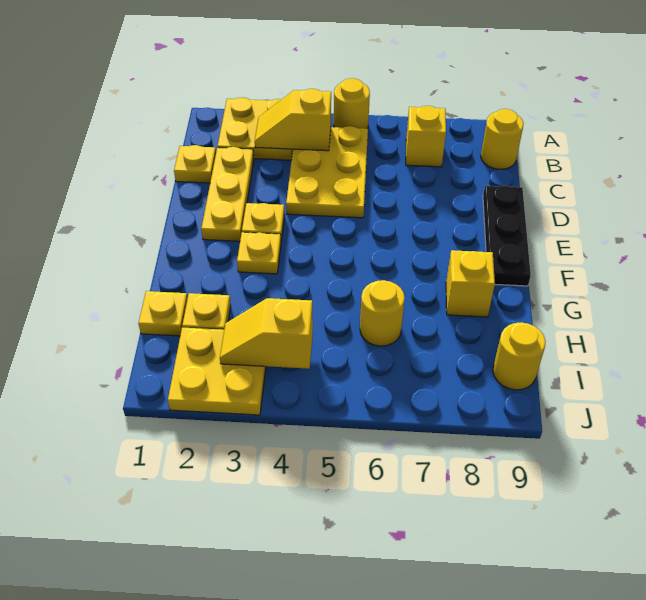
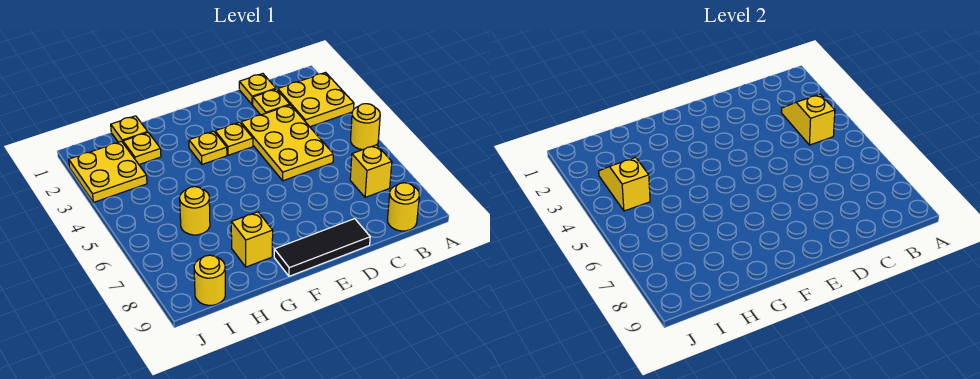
yellow plate B4:D5 level 1 -> yellow plate C3:D5 level 1
yellow plate C2:E2 level 1 -> yellow plate C2 level 1
black plate D9:F9 level 1 -> black tile D9:F9 level 1

